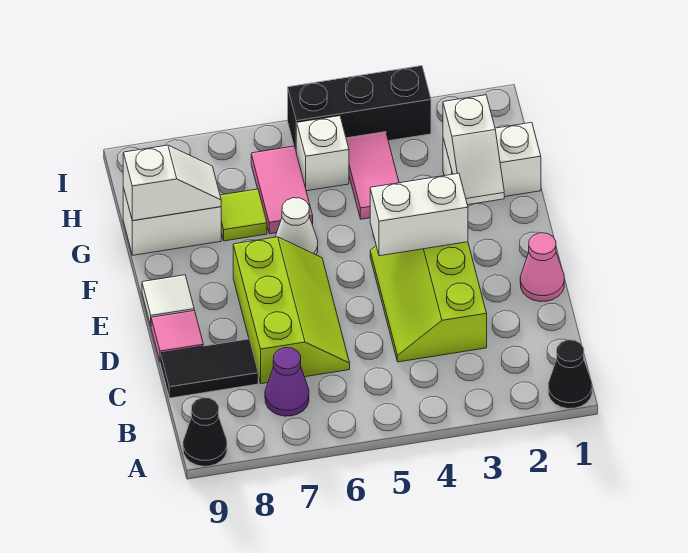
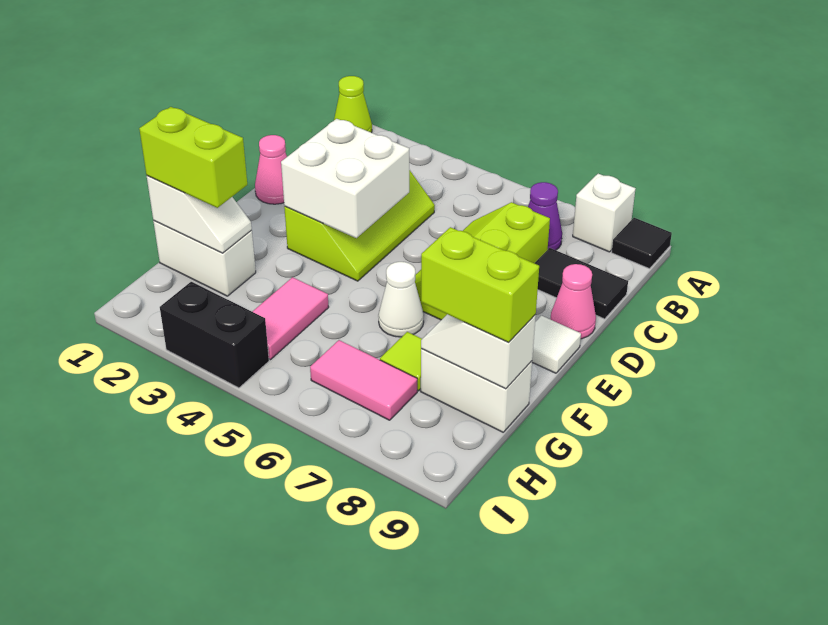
black cone A1 level 1 -> lime cone A1 level 1
black cone A9 level 1 -> black tile A9 level 1
pink tile D9 level 1 -> pink cone D9 level 1
white brick E3:E4 level 2 -> white brick D3:E4 level 2
white slope F2:G2 level 2 top G -> white slope G1:G2 level 2 top 1
none -> lime brick G1:G2 level 3
pink tile G6:H6 level 1 -> pink tile H6:H7 level 1
none -> lime brick G8:G9 level 3
white brick H5 level 1 -> white brick A8 level 1
black brick I3:I5 level 1 -> black brick I3:I4 level 1

